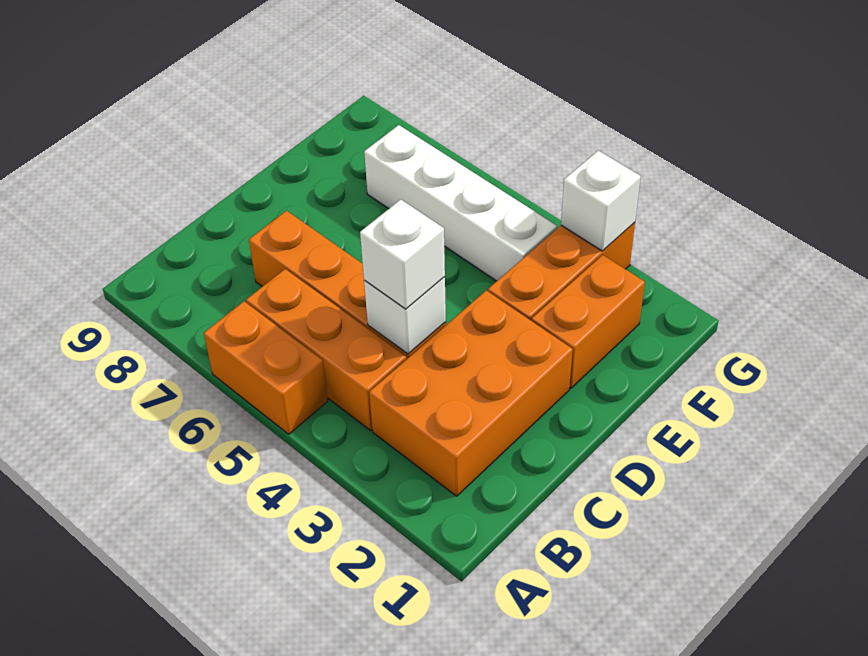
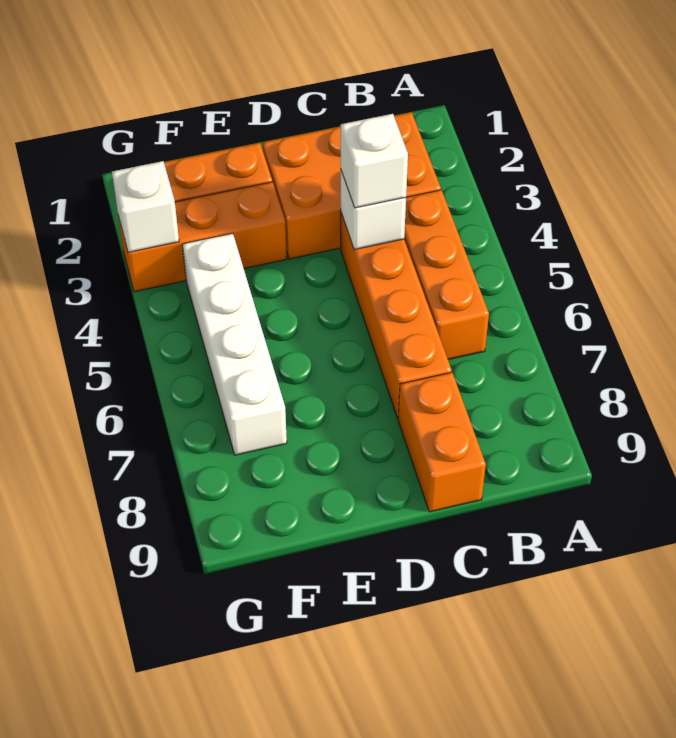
orange brick A5:A6 level 1 -> orange brick C8:C9 level 1

